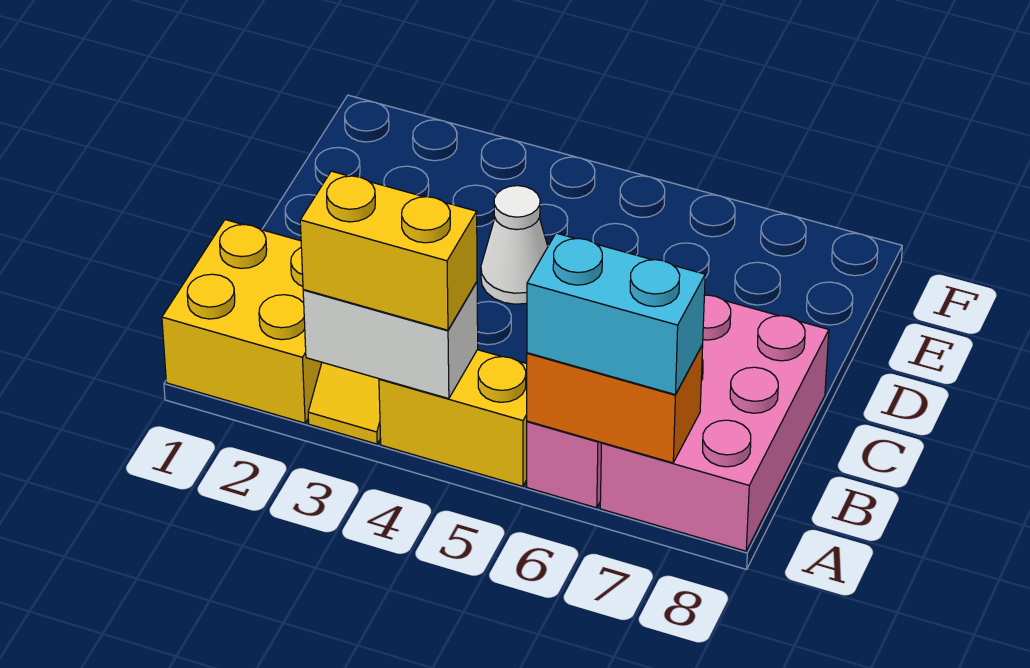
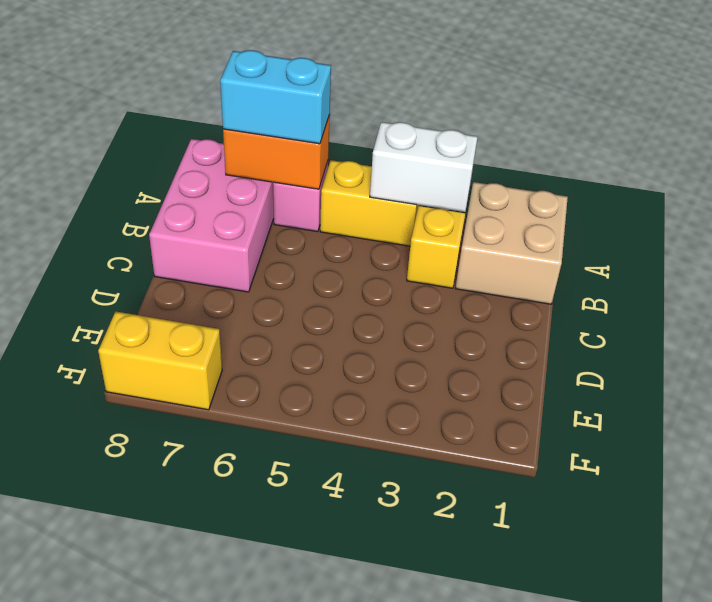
yellow brick A1:B2 level 1 -> tan brick A1:B2 level 1
yellow brick A3:A4 level 3 -> yellow brick F7:F8 level 1
white cone D4 level 1 -> none

